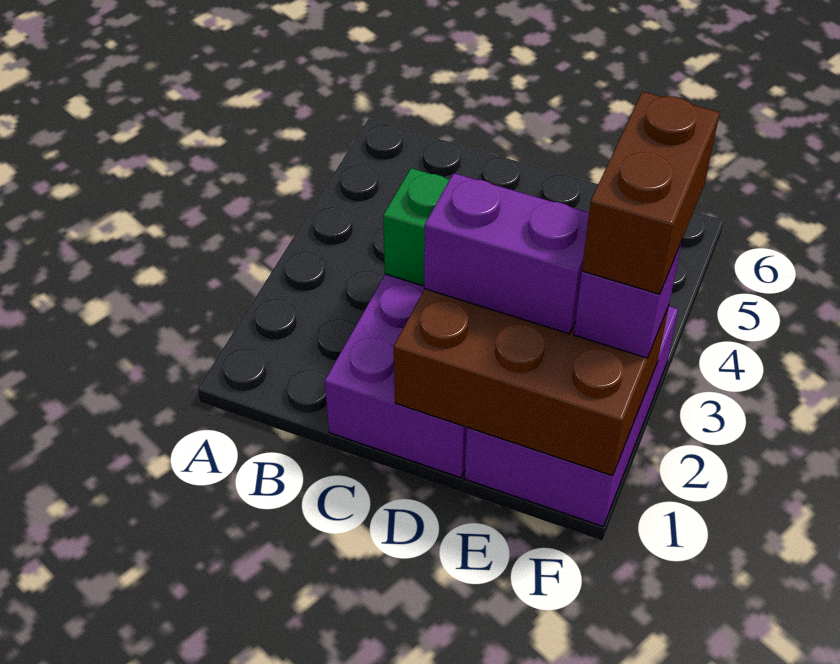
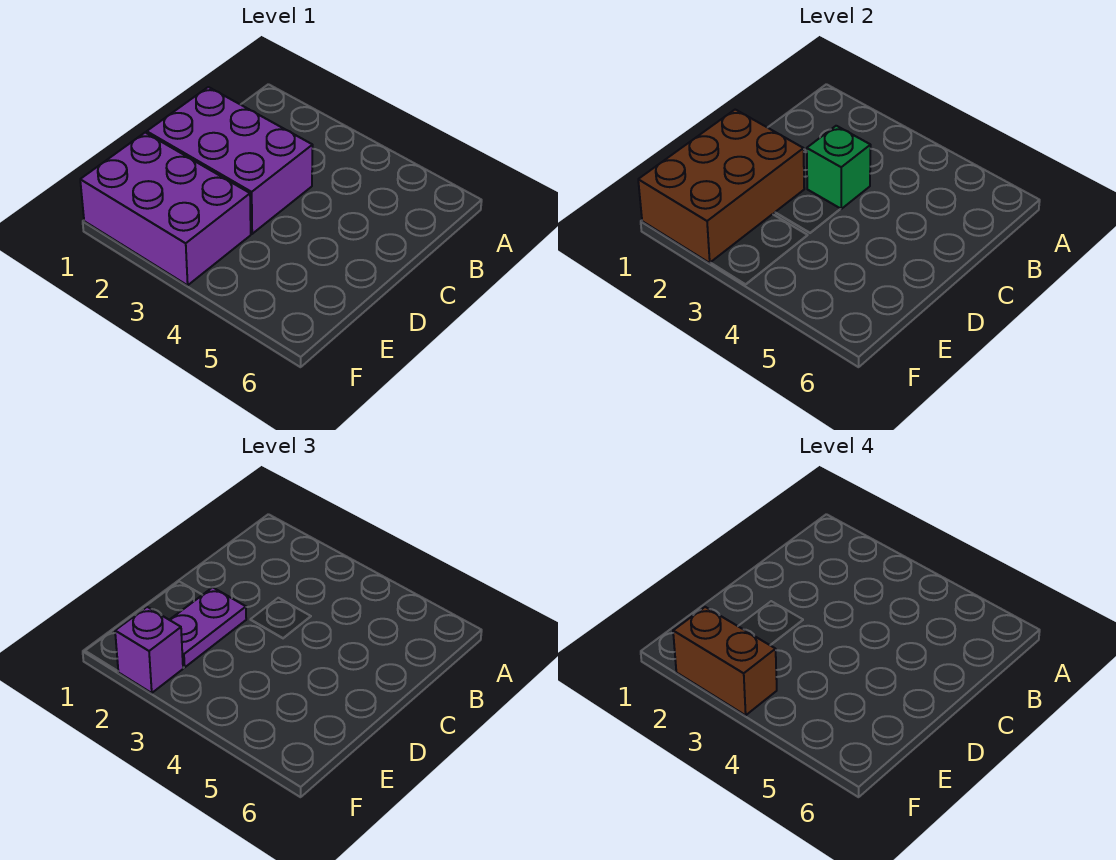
purple brick D2:E2 level 3 -> purple plate D2:E2 level 3

